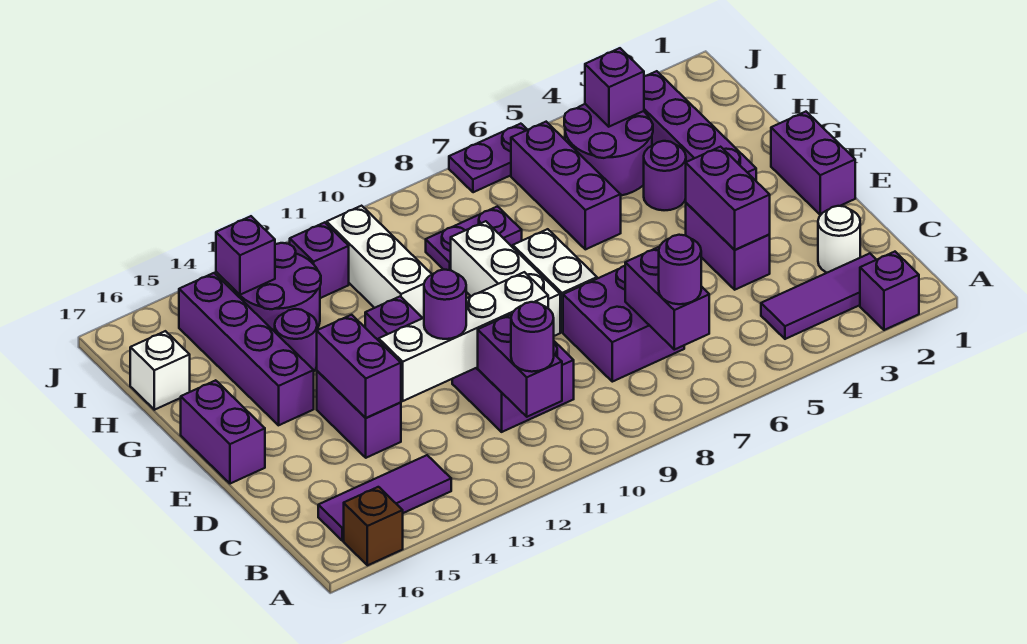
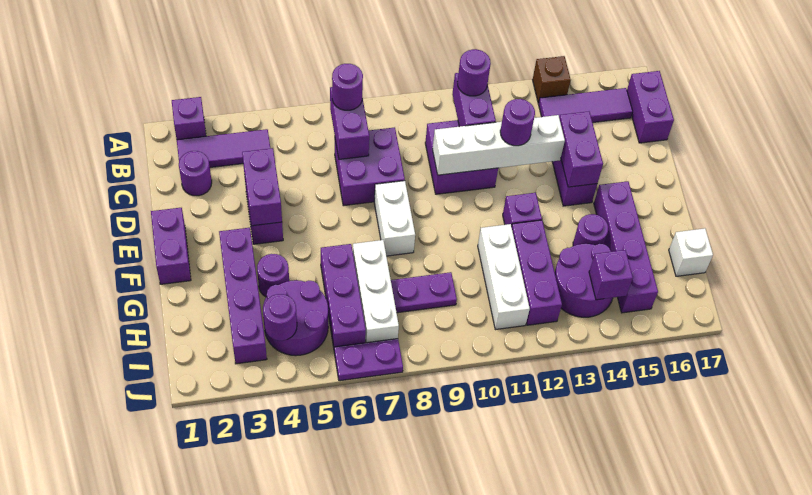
brown brick A16 level 1 -> brown brick A14 level 1
white round brick C2 level 1 -> purple round brick C2 level 1
white brick E9:G9 level 1 -> white brick G7:I7 level 1
purple brick E17:F17 level 1 -> purple brick B17:C17 level 1
purple brick I4 level 2 -> purple round brick I4 level 2
purple brick I12 level 1 -> purple brick G12:I12 level 1

